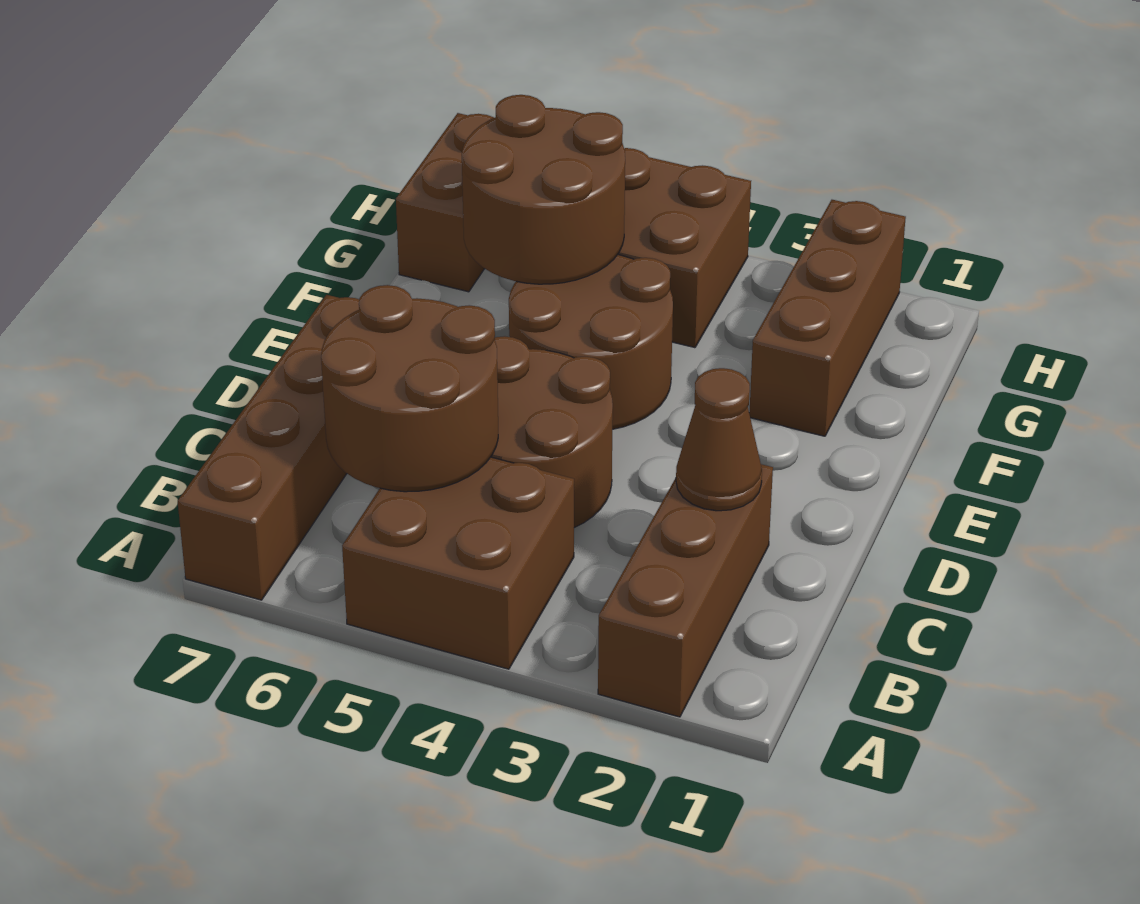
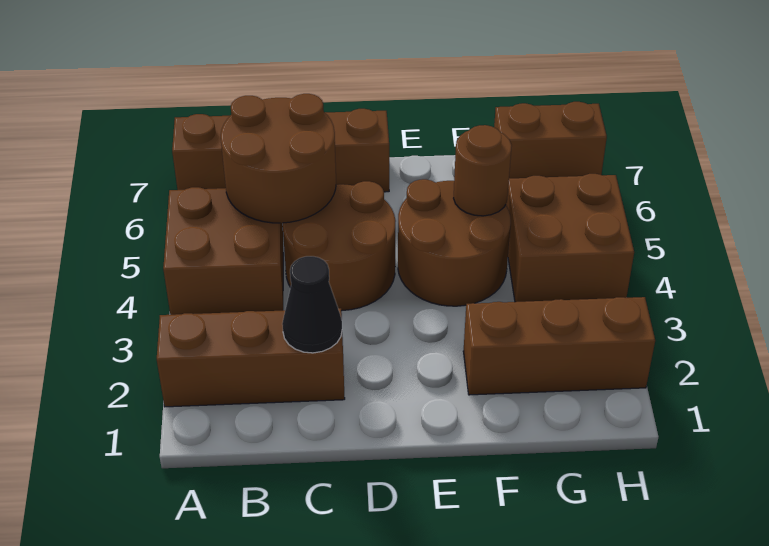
brown cone C2 level 2 -> black cone C2 level 2
brown round brick F5:G6 level 2 -> brown round brick F5 level 2

